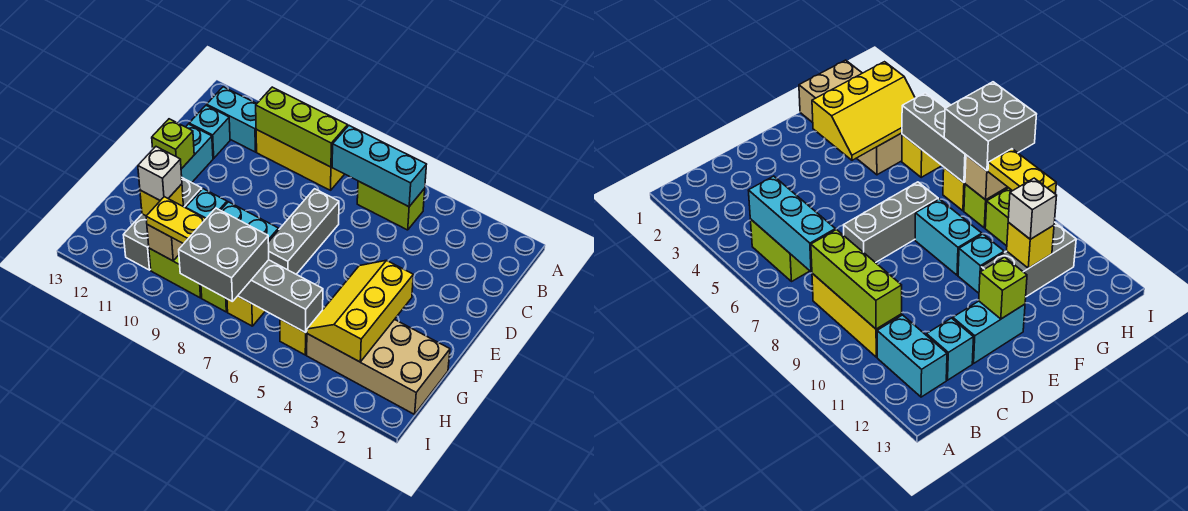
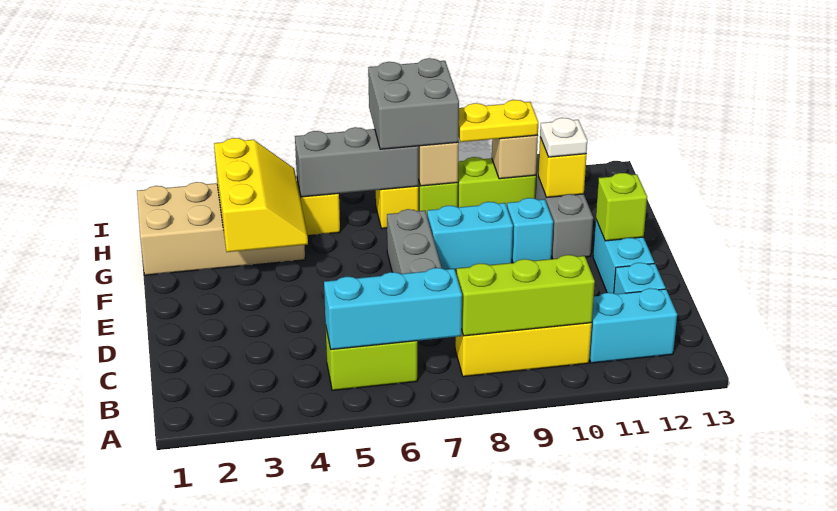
white brick G11 level 3 -> white plate G11 level 3

